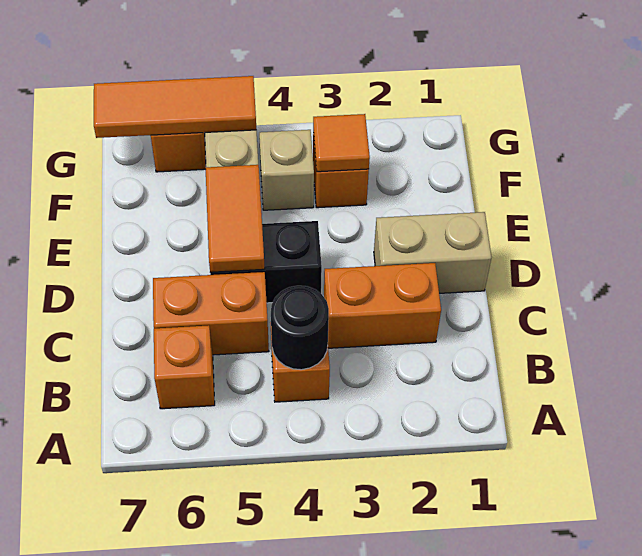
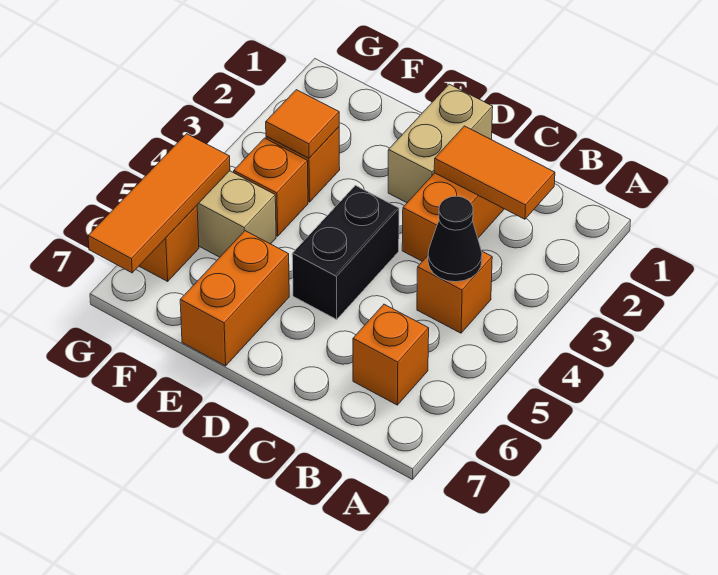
black round brick B4 level 2 -> black cone B4 level 2
orange brick C5:C6 level 1 -> orange brick E6:E7 level 1
orange tile D5:E5 level 2 -> orange tile B2:C2 level 2
tan brick F4 level 1 -> orange brick F4 level 1

